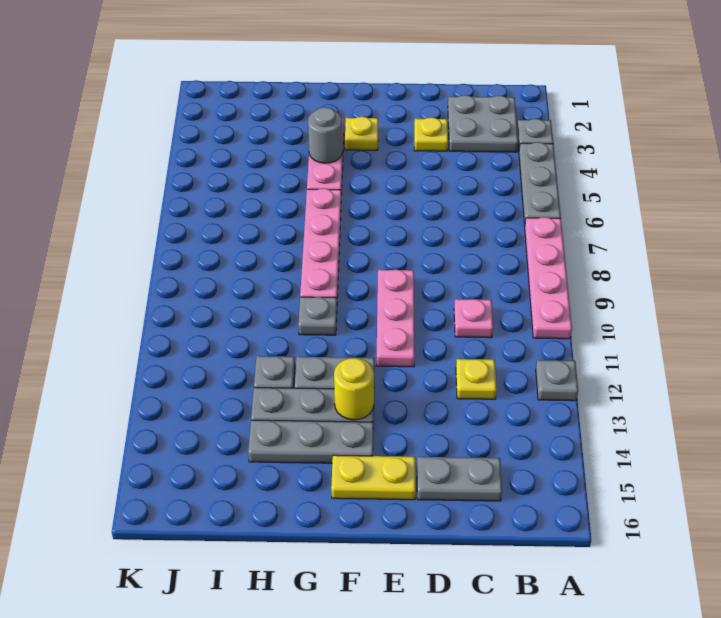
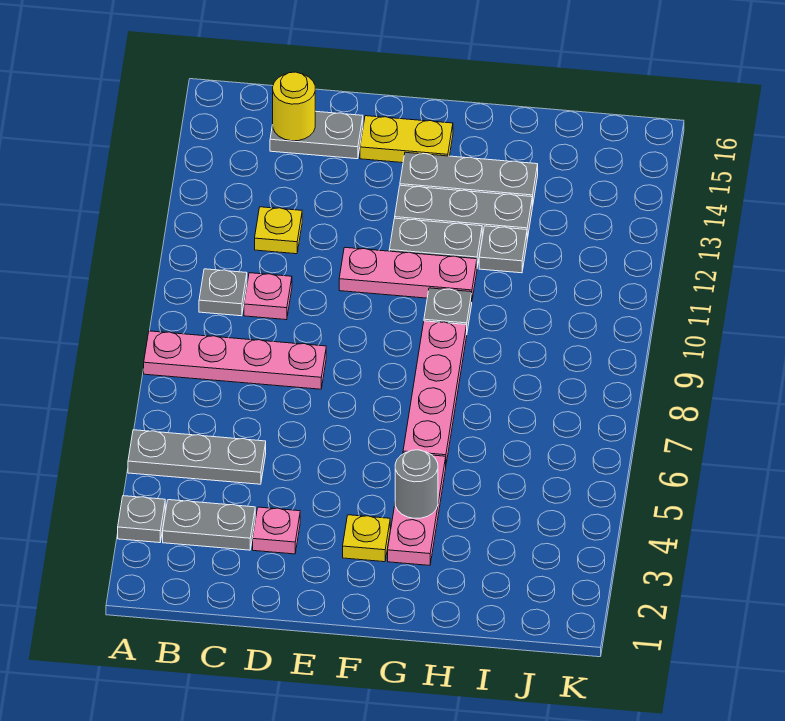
grey plate A4:A6 level 1 -> grey plate A5:C5 level 1
pink plate A7:A10 level 1 -> pink plate A8:D8 level 1
grey plate A12 level 1 -> grey plate B10 level 1
grey plate B2:C3 level 1 -> grey plate B3:C3 level 1
yellow plate D3 level 1 -> pink plate D3 level 1
pink plate E9:E11 level 1 -> pink plate E11:G11 level 1
yellow round brick F13 level 2 -> yellow round brick C15 level 2

